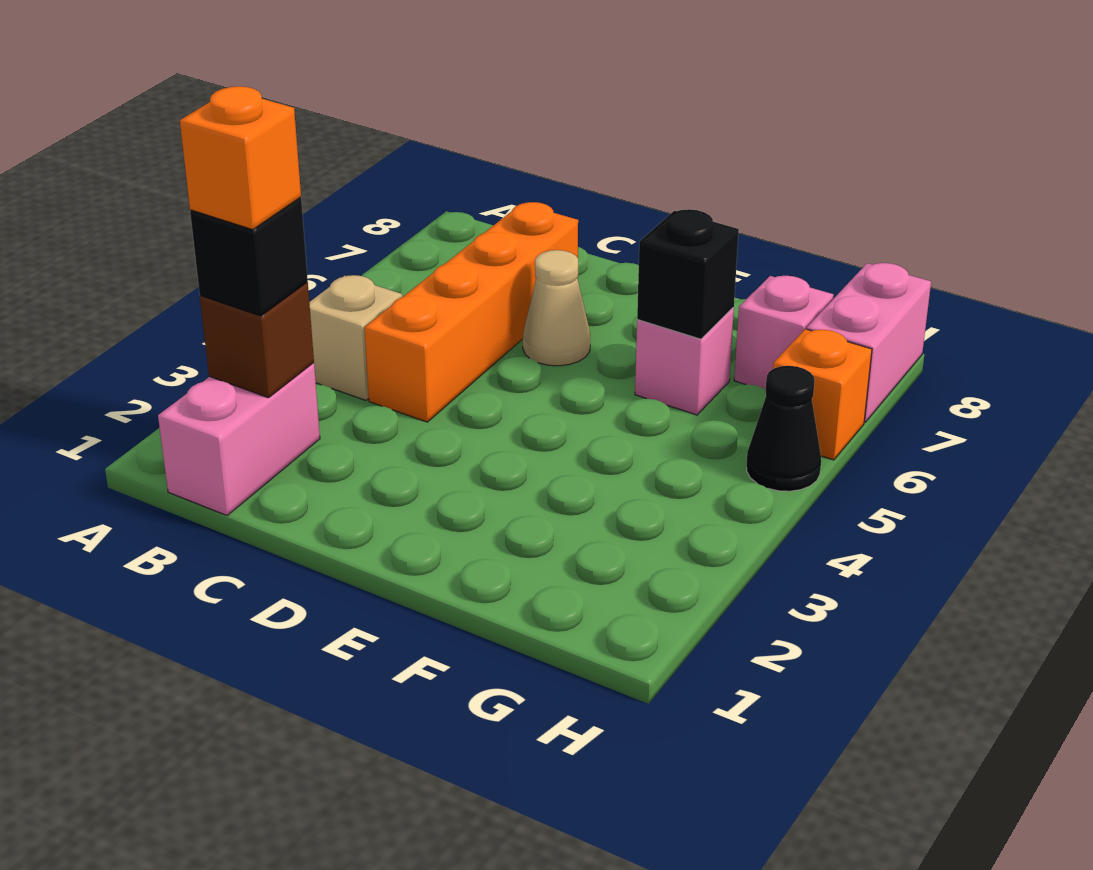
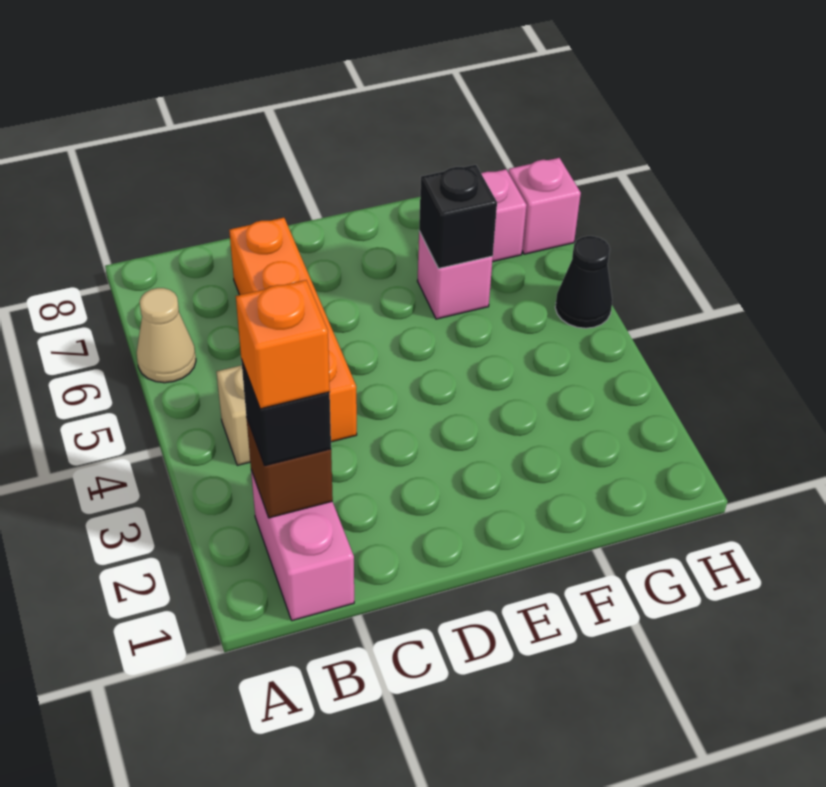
tan cone D6 level 1 -> tan cone A6 level 1
orange brick H6 level 1 -> none
pink brick H7:H8 level 1 -> pink brick H7 level 1

